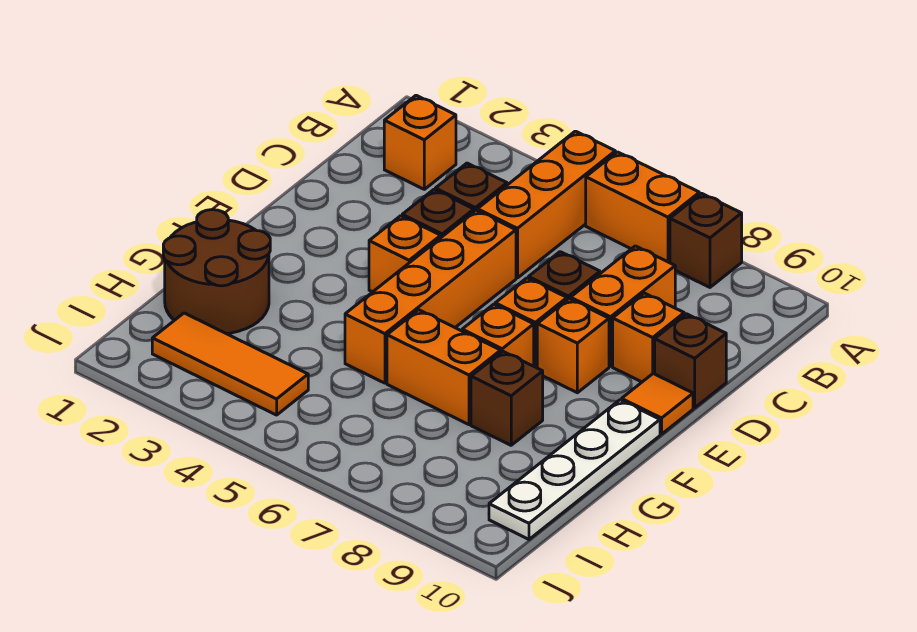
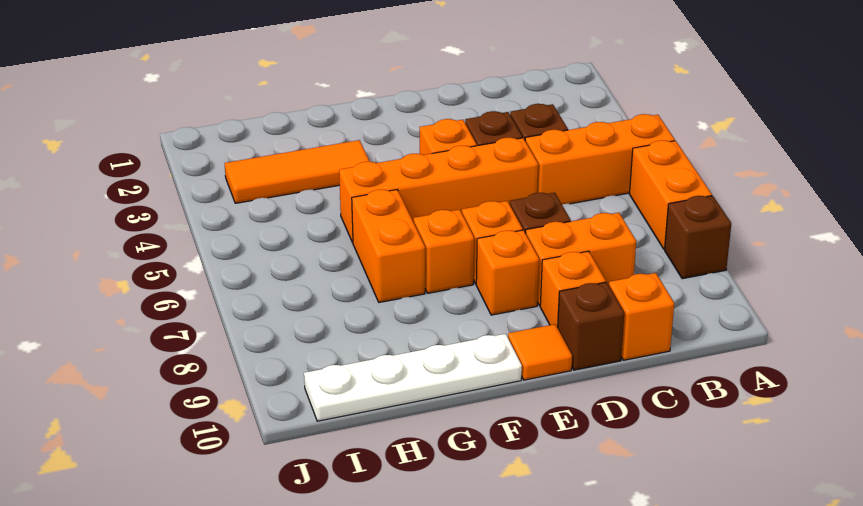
orange brick B2 level 1 -> orange brick C10 level 1
brown round brick G1:H2 level 1 -> none
brown brick G8 level 1 -> none
orange tile I2:I4 level 1 -> orange tile G3:I3 level 1

